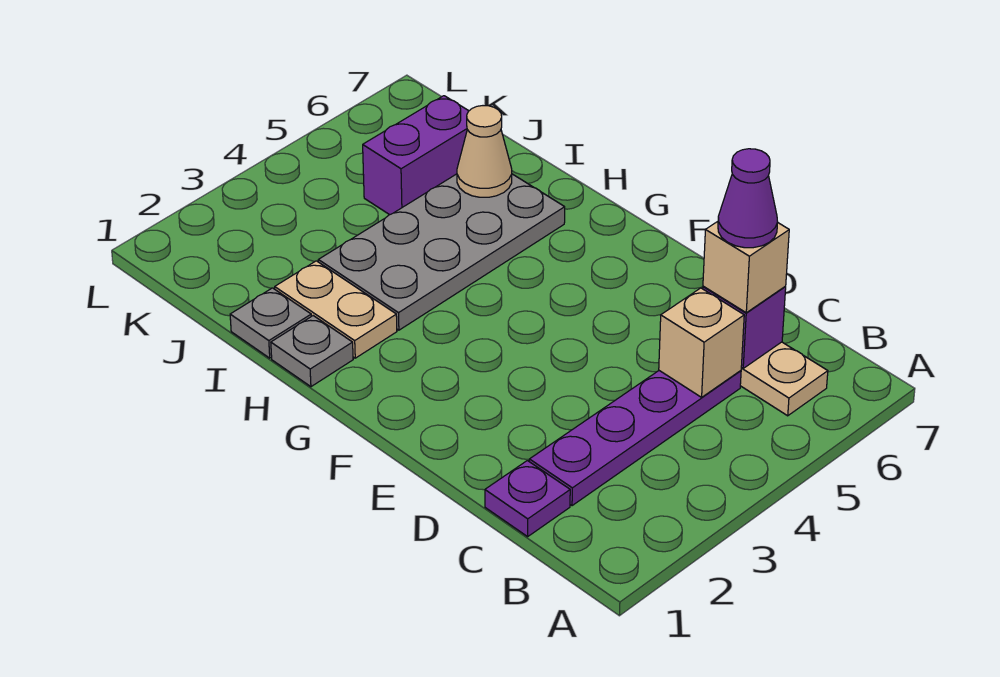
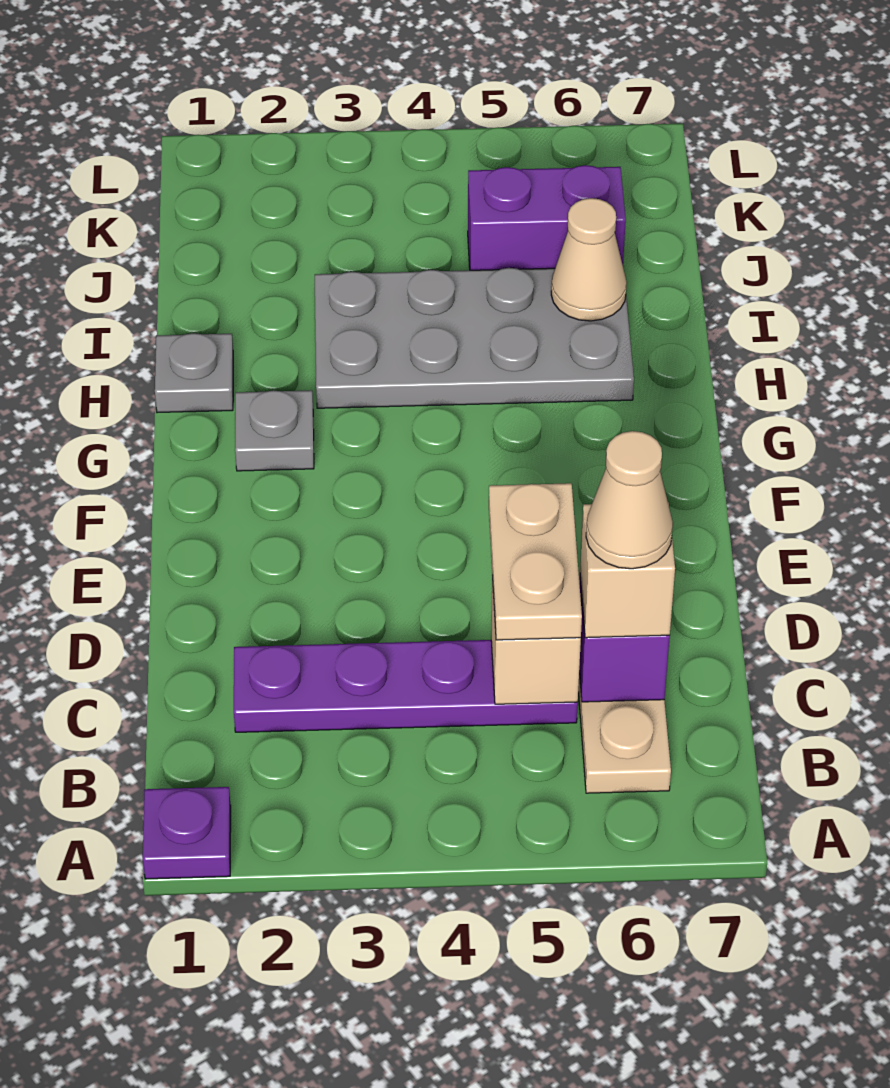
purple plate C1 level 1 -> purple plate A1 level 1
purple cone C6 level 4 -> tan cone C6 level 4
tan plate H2:I2 level 1 -> tan plate C5:D5 level 3
grey plate I1 level 1 -> grey plate G2 level 1

